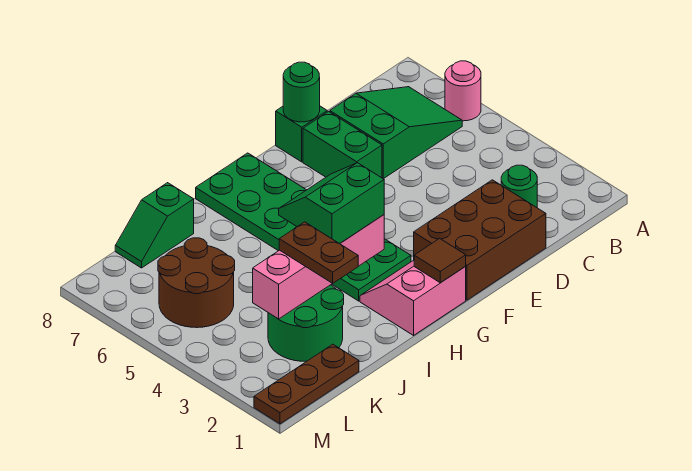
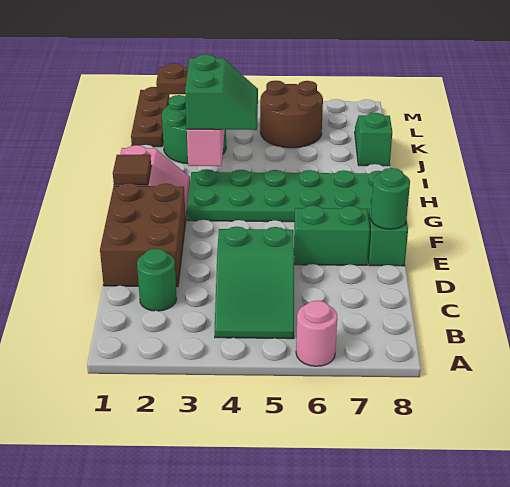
green slope B6:D7 level 1 top D -> green slope B4:D5 level 1 top D

